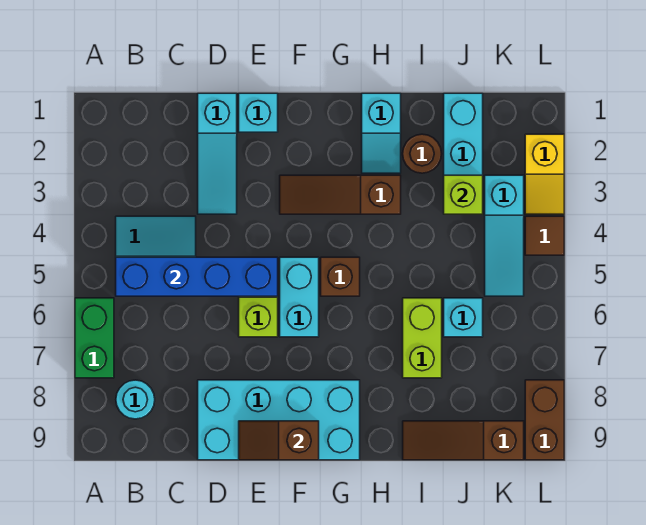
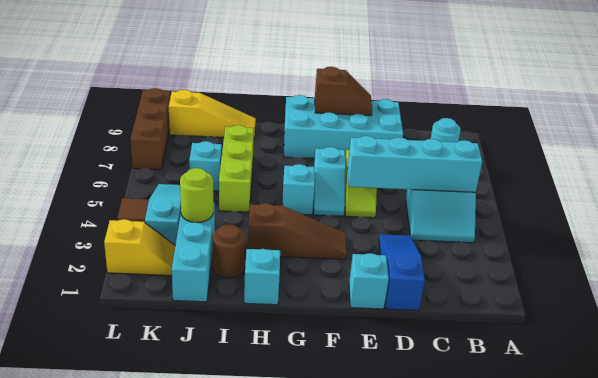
green brick A6:A7 level 1 -> none
blue brick B5:E5 level 2 -> cyan brick B5:E5 level 2
cyan slope D1:D3 level 1 top 1 -> blue slope D1:D3 level 1 top 1
cyan brick F5:F6 level 1 -> cyan slope F5:F6 level 1 top 6
brown brick G5 level 1 -> cyan brick G5 level 1
lime brick I6:I7 level 1 -> lime brick I5:I7 level 1
brown slope I9:K9 level 1 top K -> yellow slope I9:K9 level 1 top K
lime brick J3 level 2 -> lime round brick J3 level 2
yellow slope L2:L3 level 1 top 2 -> yellow slope K2:L2 level 1 top L
brown brick L8:L9 level 1 -> brown brick L7:L9 level 1

